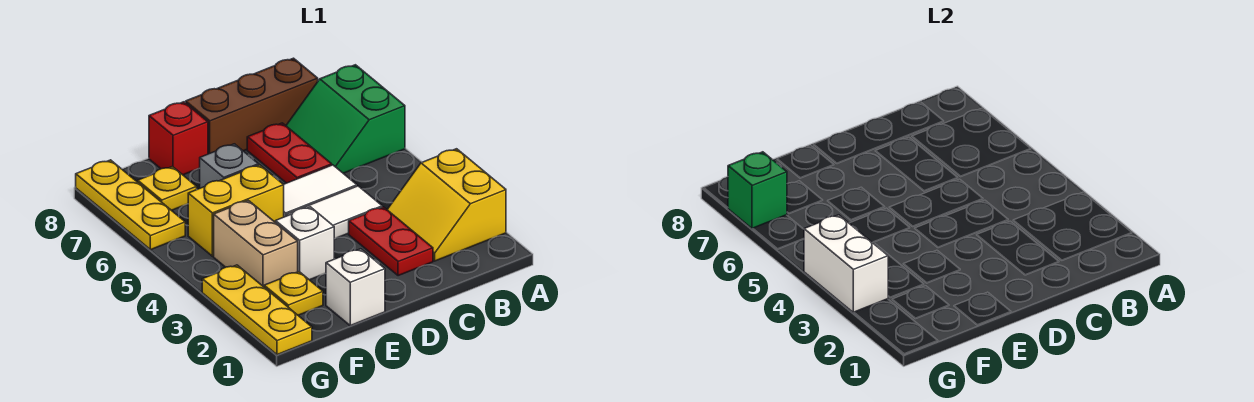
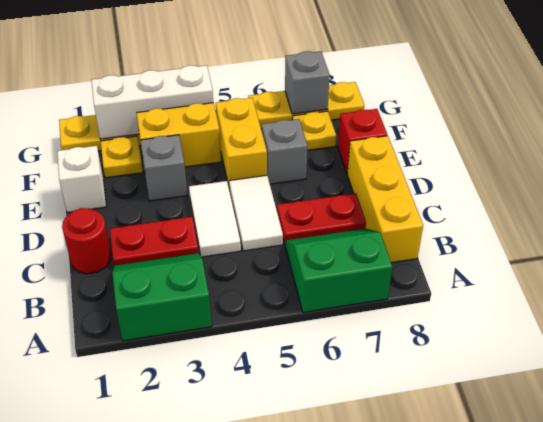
yellow slope A2:B3 level 1 top A -> green slope A2:B3 level 1 top A
brown brick B8:D8 level 1 -> yellow brick B8:D8 level 1
none -> red round brick C1 level 1
white brick E3 level 1 -> grey brick E3 level 1
tan brick F3:F4 level 1 -> yellow brick F3:F4 level 1
white brick G3:G4 level 2 -> white brick G2:G4 level 2
green brick G7 level 2 -> grey brick G7 level 2

